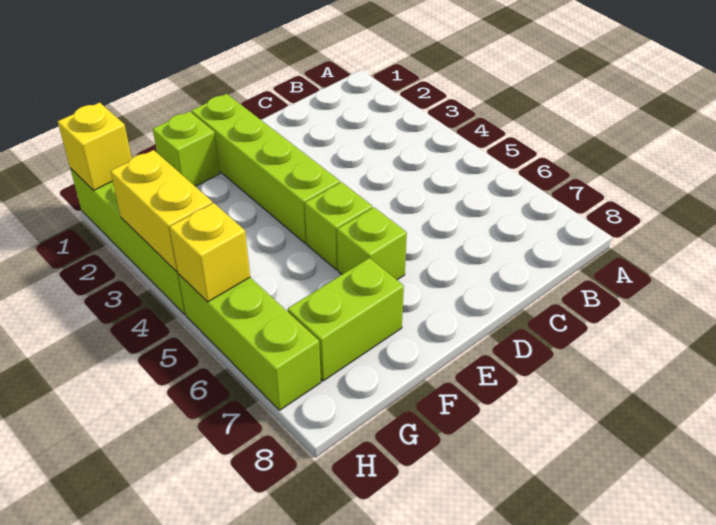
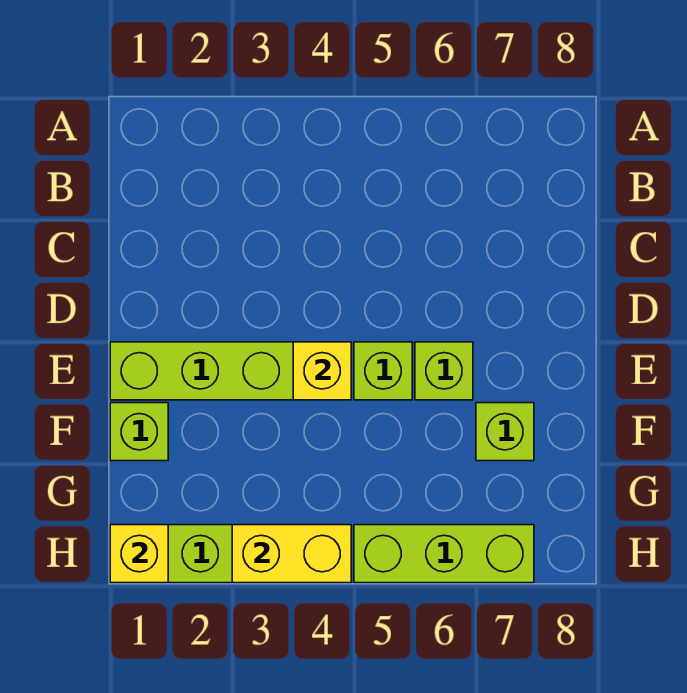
lime brick F7:G7 level 1 -> lime brick F7 level 1
yellow brick H5 level 2 -> yellow brick E4 level 2

